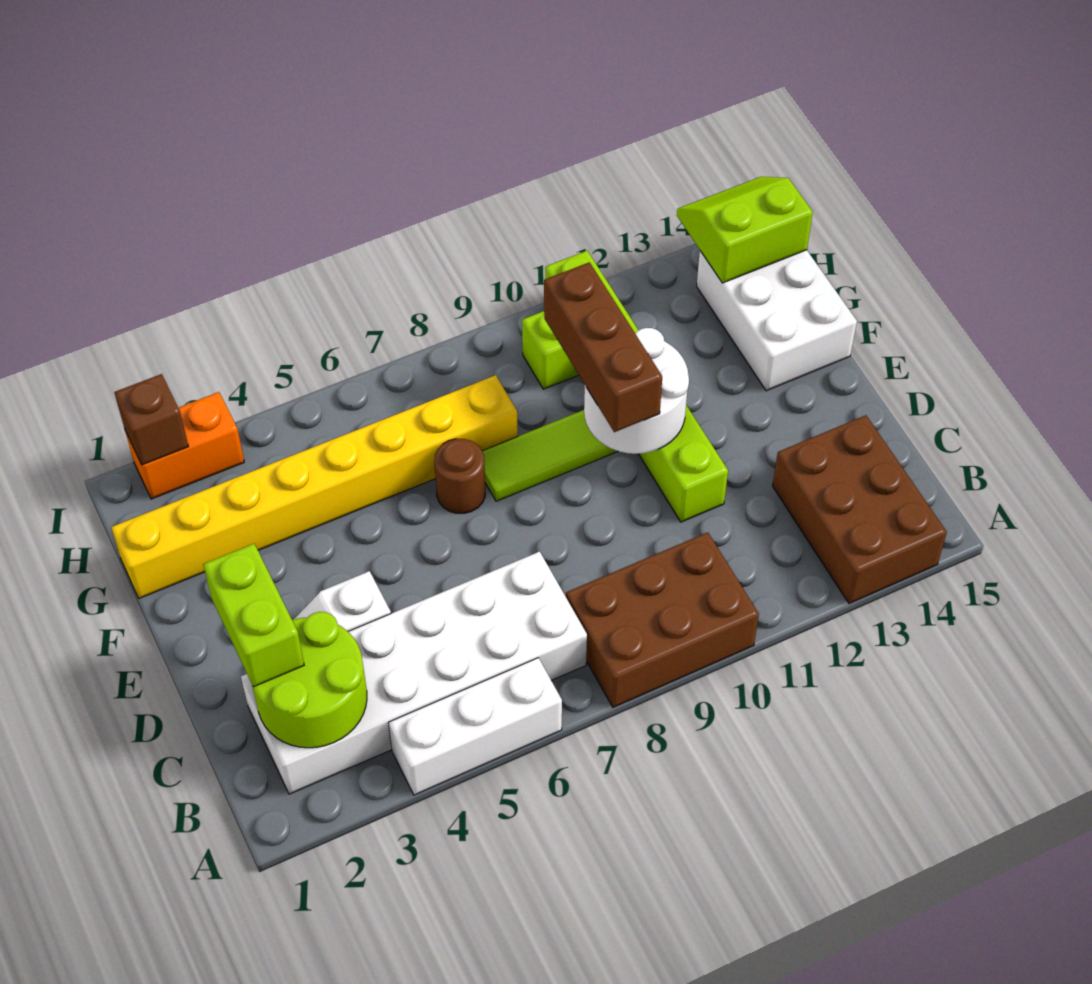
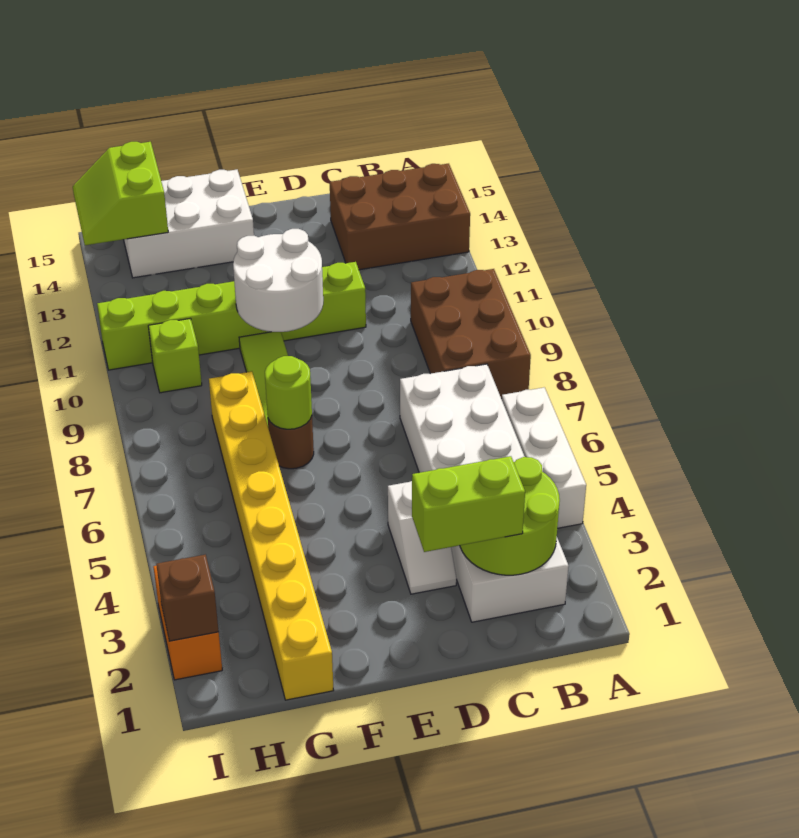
brown brick E10:G10 level 3 -> none
none -> lime round brick F7 level 2

